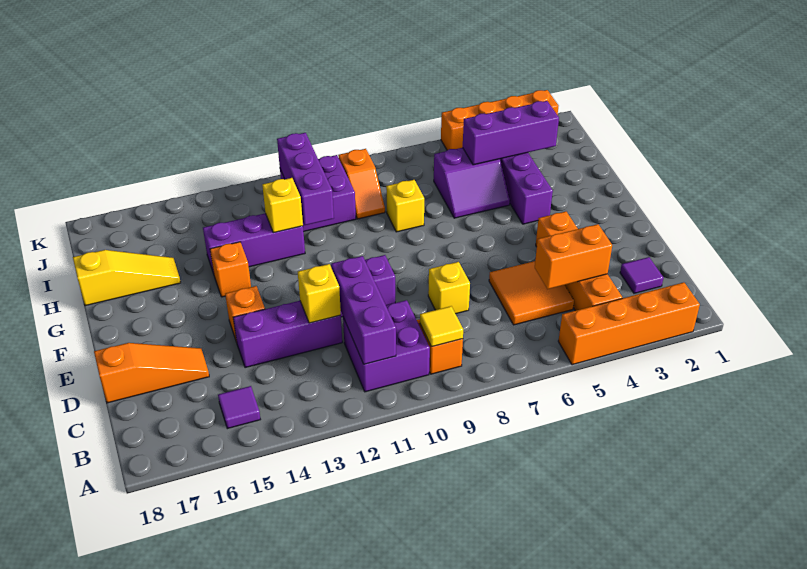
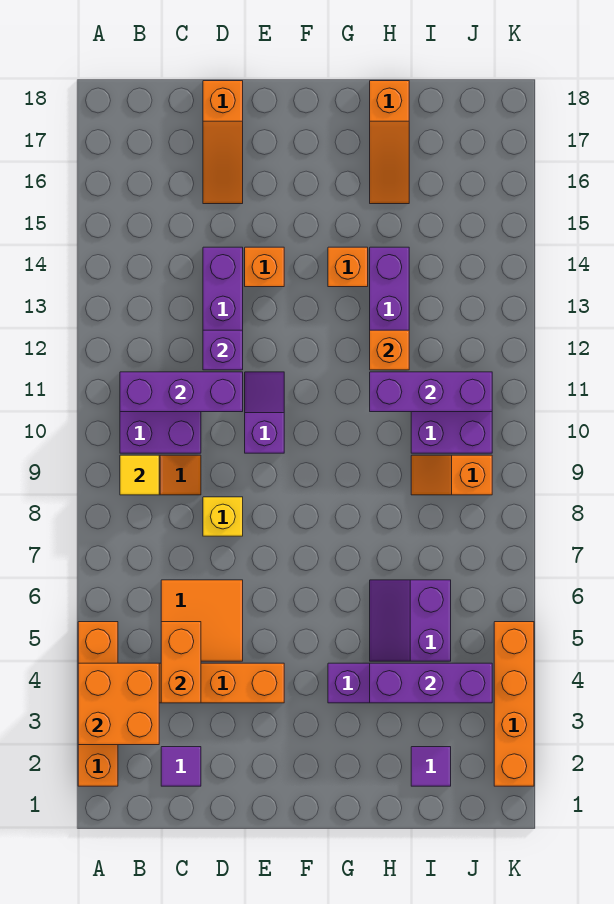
none -> orange brick A3:B4 level 2
purple tile B15 level 1 -> purple tile I2 level 1
yellow brick D12 level 2 -> purple brick D12 level 2
yellow brick H8 level 1 -> none
yellow brick H12 level 2 -> orange brick H12 level 2
yellow slope H16:H18 level 1 top 18 -> orange slope H16:H18 level 1 top 18
purple brick I3:I5 level 2 -> purple brick H4:J4 level 2

